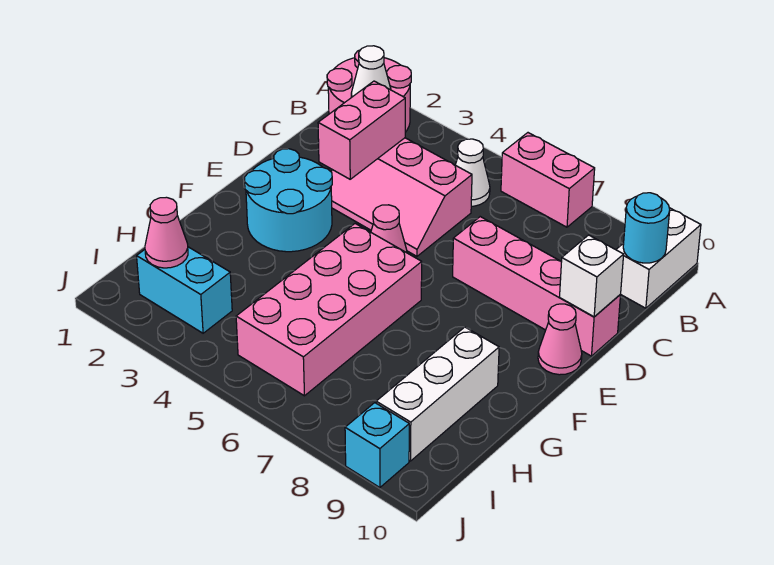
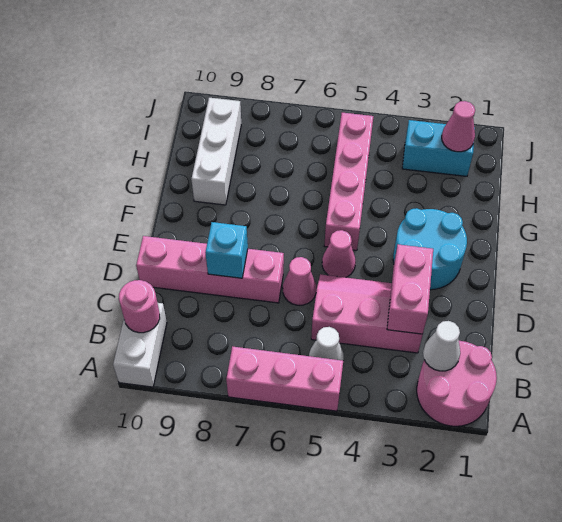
pink brick A6:A7 level 1 -> pink brick A5:A7 level 1
cyan round brick B10 level 2 -> pink round brick B10 level 2
white brick D10 level 2 -> none
pink cone E10 level 1 -> pink cone D6 level 1
pink brick F5:I6 level 1 -> pink brick F5:I5 level 1
cyan brick J9 level 1 -> cyan brick D8 level 2

